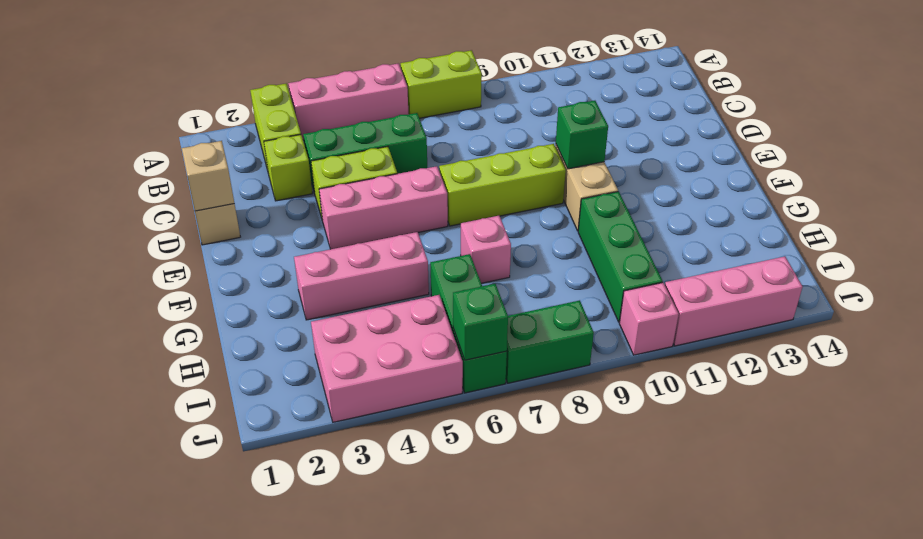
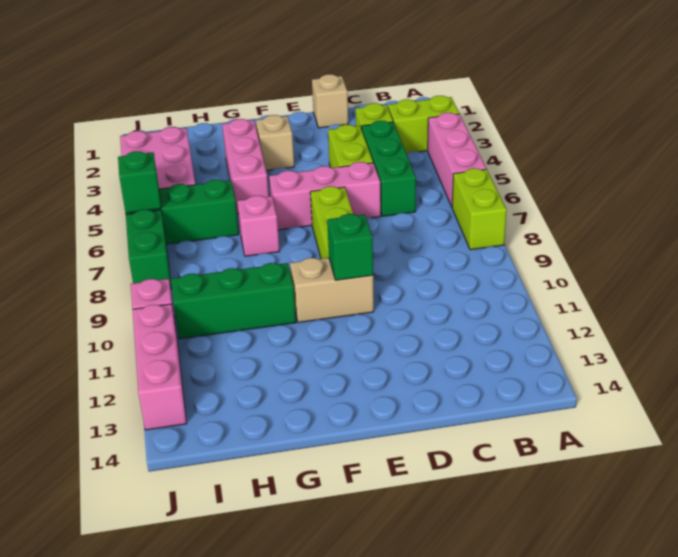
tan brick D1 level 2 -> tan brick F3 level 1
pink brick E4:E6 level 1 -> pink brick D6:F6 level 1

